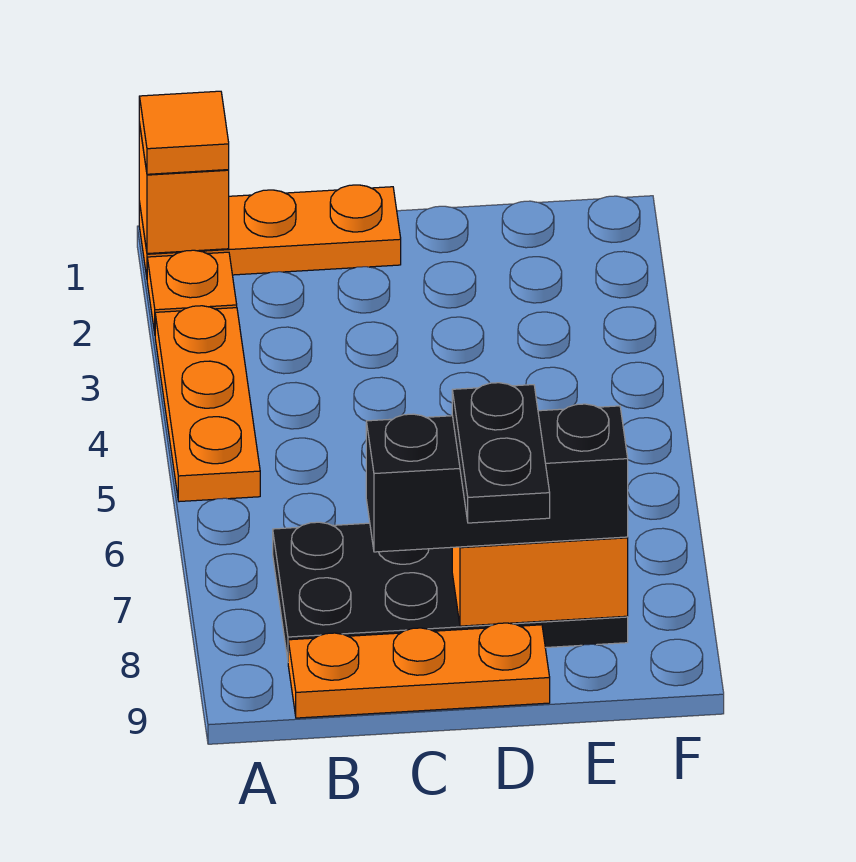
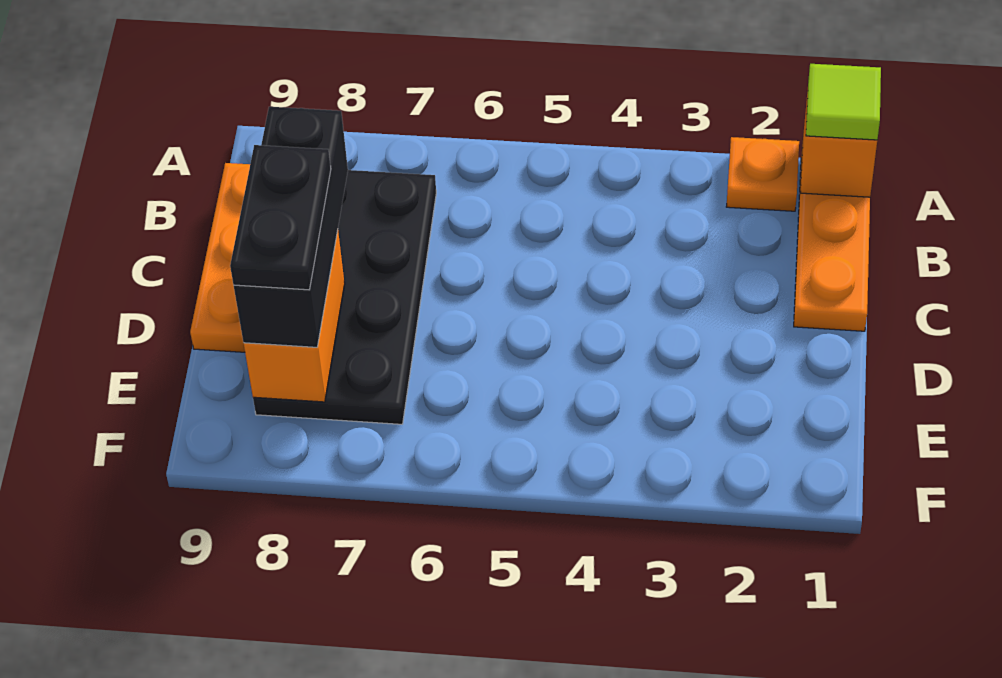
orange tile A1 level 3 -> lime tile A1 level 3
orange plate A3:A5 level 1 -> none
black plate D8:D9 level 4 -> black plate D8:E8 level 4

